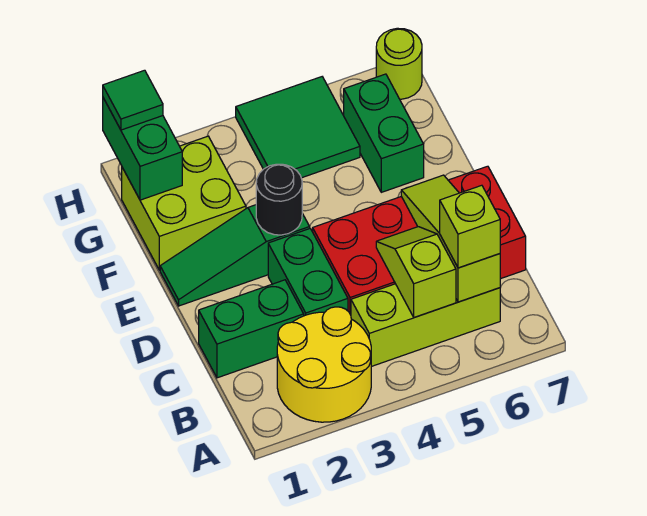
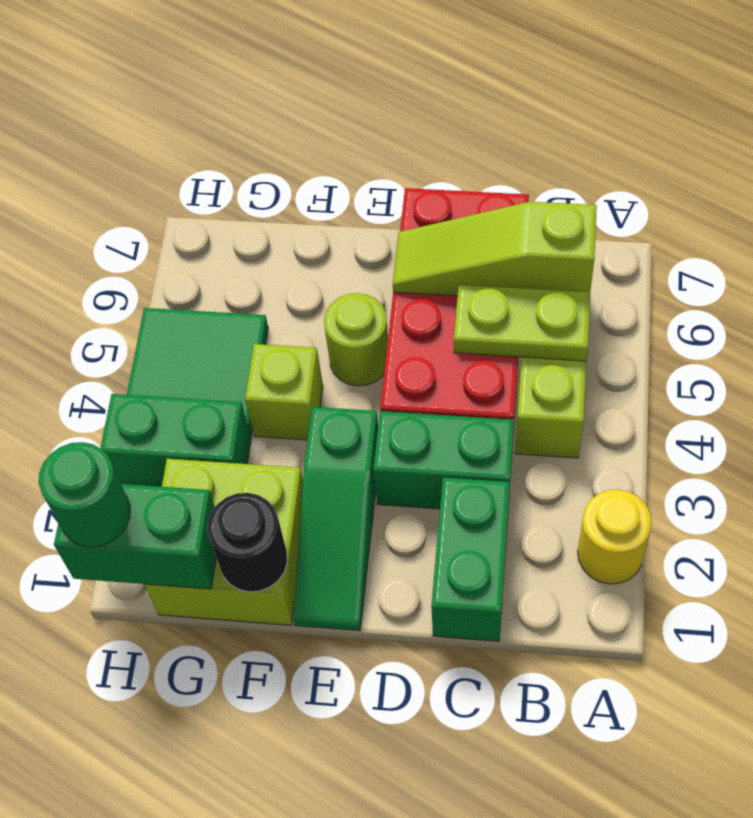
yellow round brick A2:B3 level 1 -> yellow round brick A2 level 1
lime slope B5:C5 level 2 top B -> lime plate B5:C5 level 2
lime brick B6 level 3 -> lime brick F4 level 1
black round brick E3 level 2 -> black round brick F1 level 2
green brick F6:G6 level 1 -> green brick G3:H3 level 1
green tile H1 level 3 -> green round brick H1 level 3
lime round brick H7 level 1 -> lime round brick E5 level 1

